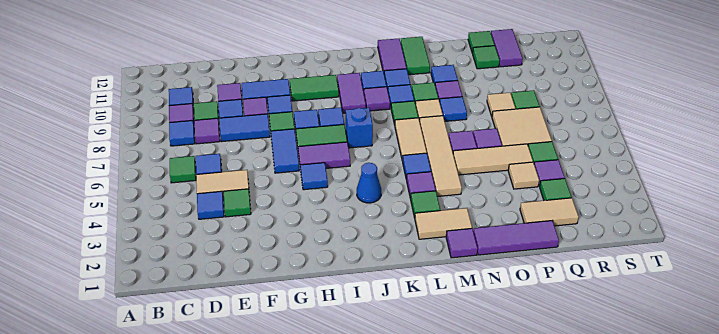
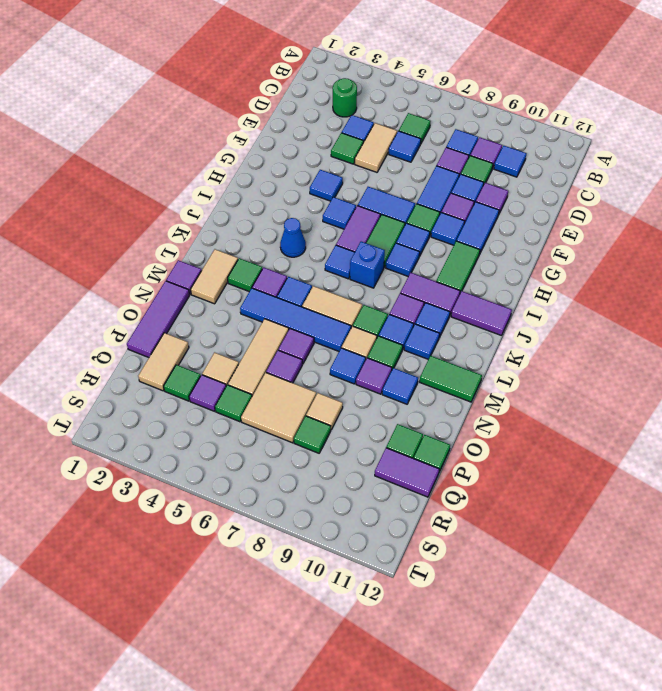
none -> green round brick C3 level 1
none -> blue tile G4 level 1
none -> blue tile J6 level 1
purple tile L11:L12 level 1 -> purple tile J11:J12 level 1
tan tile M4:M7 level 1 -> blue tile M4:M7 level 1

